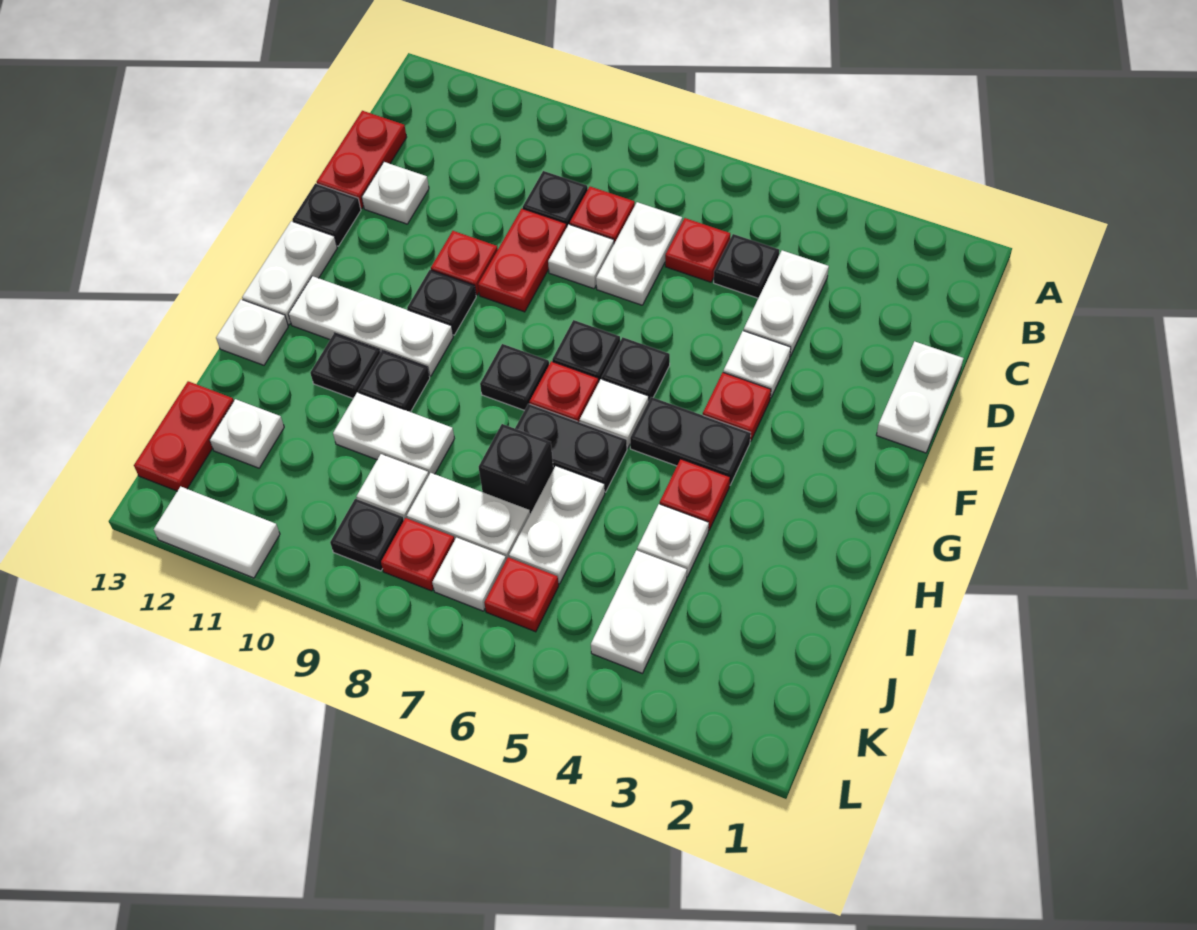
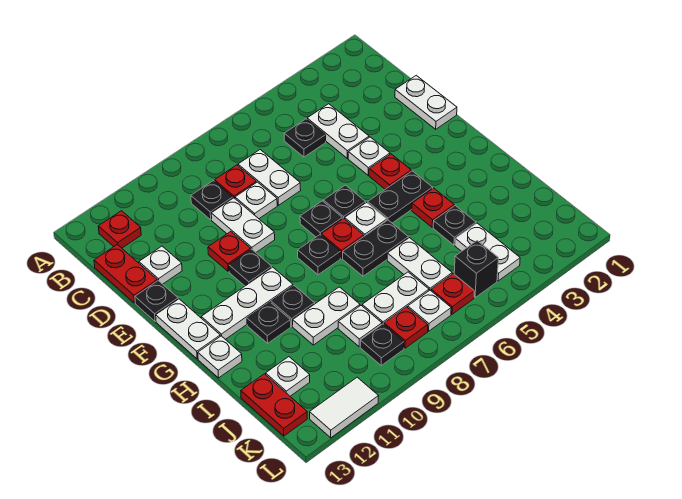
red plate C6 level 1 -> red plate B12 level 1
red plate D9:E9 level 1 -> white plate D9:E9 level 1
white plate I4 level 1 -> black plate I4 level 1
black brick I7 level 1 -> black brick K5 level 1

